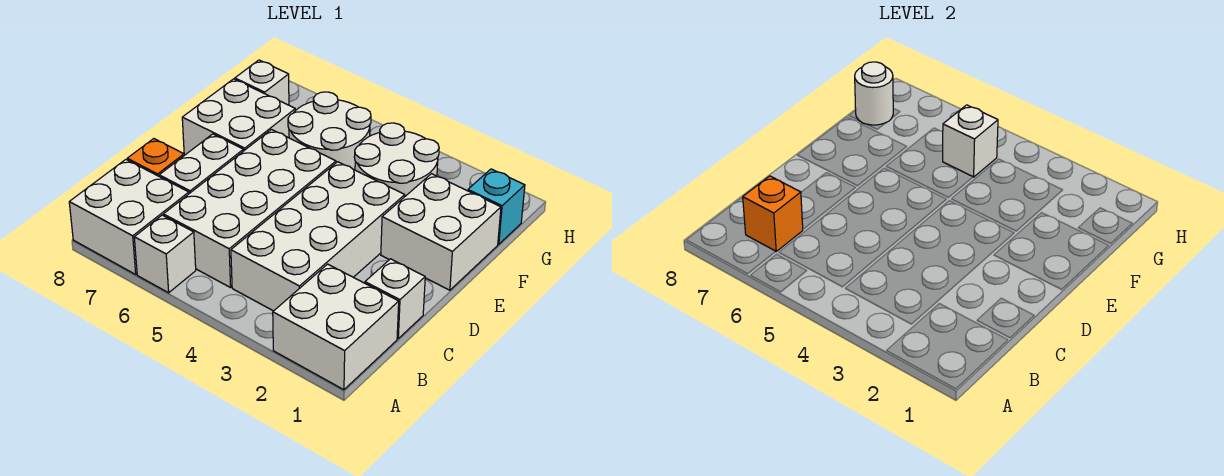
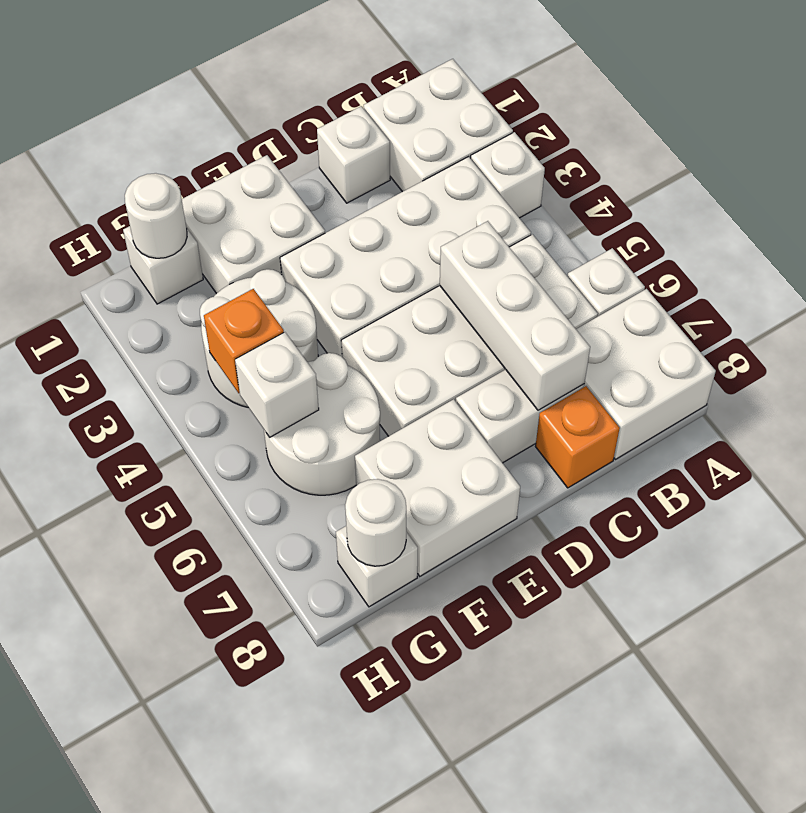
none -> white brick A3 level 1
orange brick B7 level 2 -> orange brick G4 level 2
none -> white brick C5:C7 level 2
cyan brick G1 level 1 -> white brick G1 level 1
none -> white round brick G1 level 2

